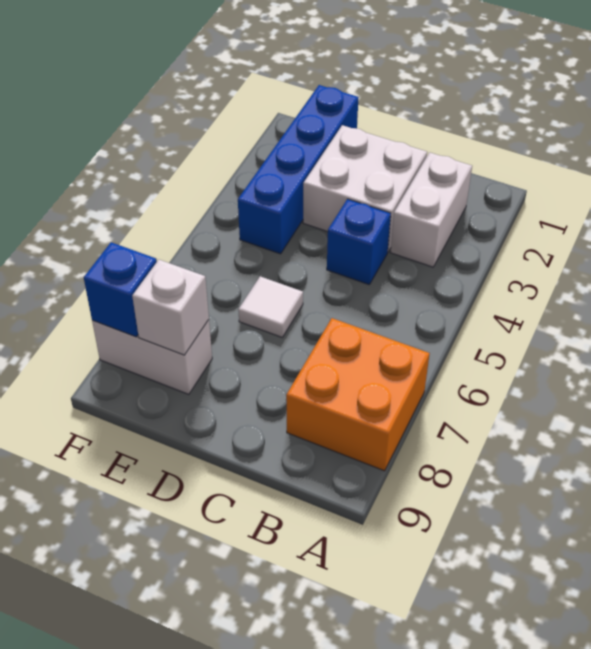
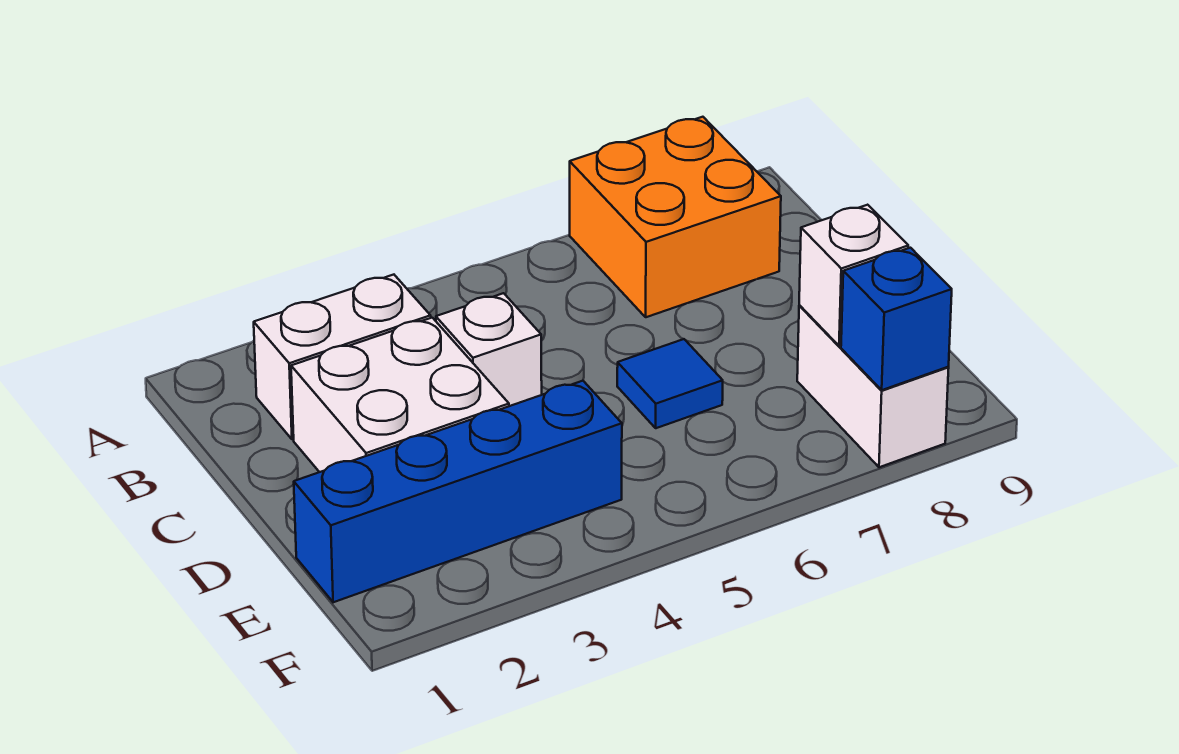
blue brick C4 level 1 -> white brick C4 level 1
white tile D6 level 1 -> blue tile D6 level 1

